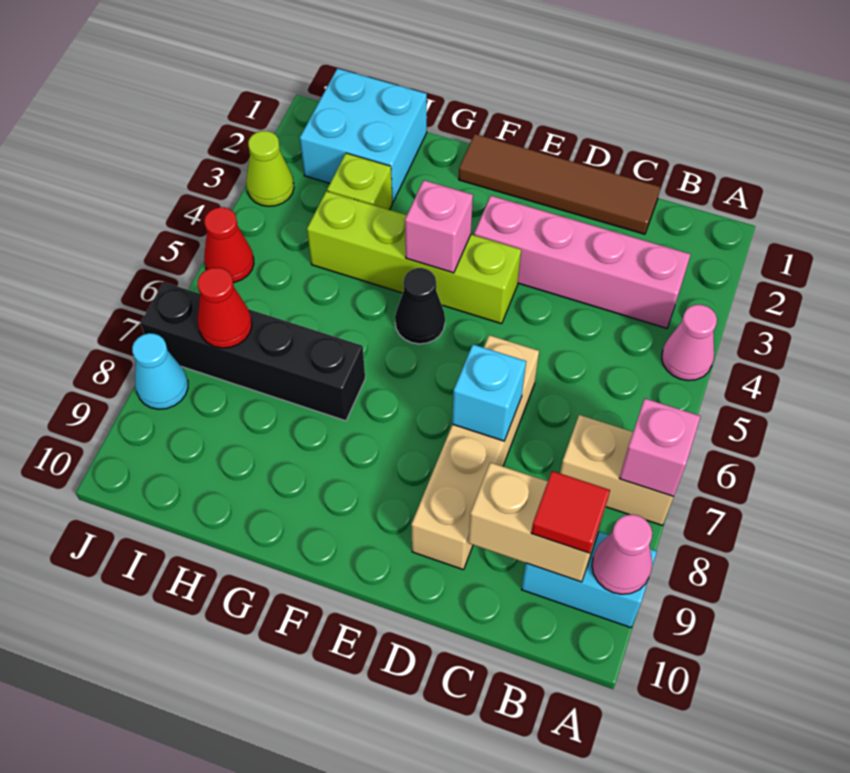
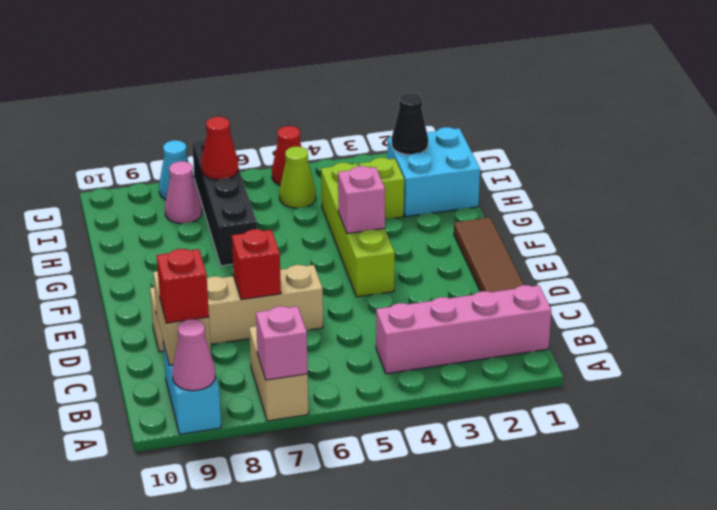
pink cone A4 level 1 -> pink cone I8 level 1
pink brick B3:E3 level 1 -> pink brick B1:B4 level 1
red tile B9 level 3 -> red brick B9 level 3
cyan brick D7 level 2 -> red brick D7 level 2
black cone F5 level 1 -> black cone I2 level 2
lime cone J3 level 1 -> lime cone I5 level 1

